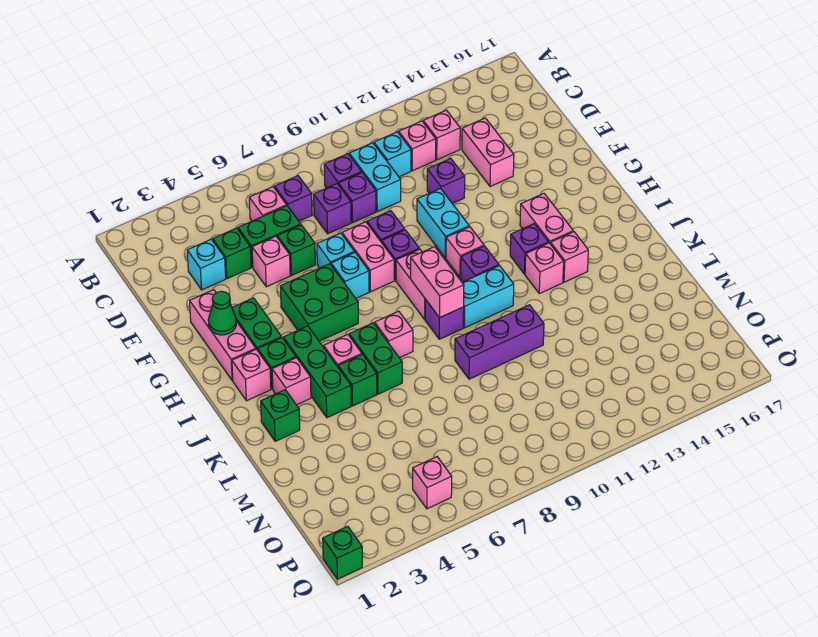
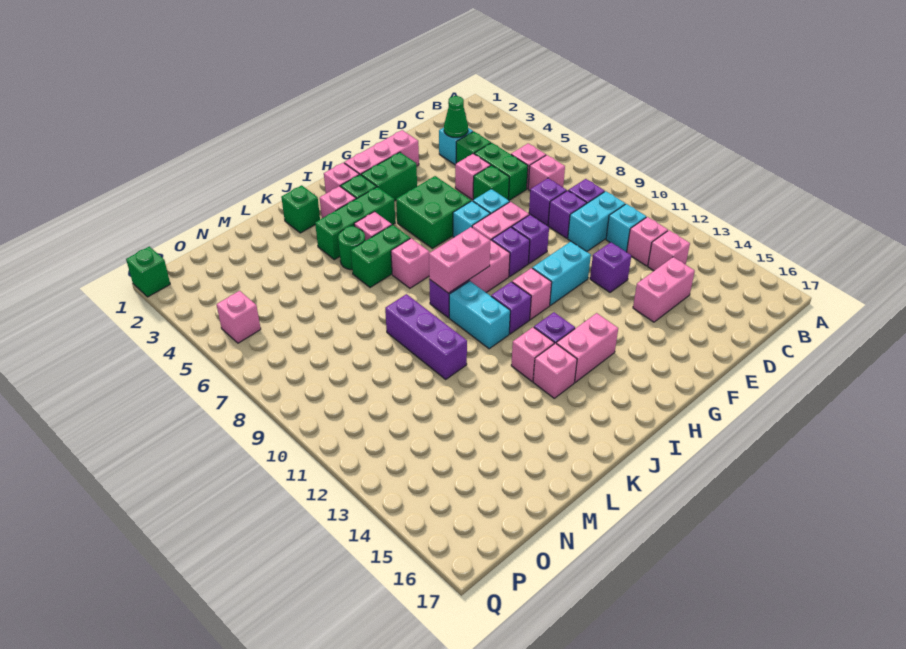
purple brick C7 level 1 -> pink brick C7 level 1
green cone G2 level 2 -> green cone D3 level 2
green brick K5 level 1 -> green round brick K5 level 1

